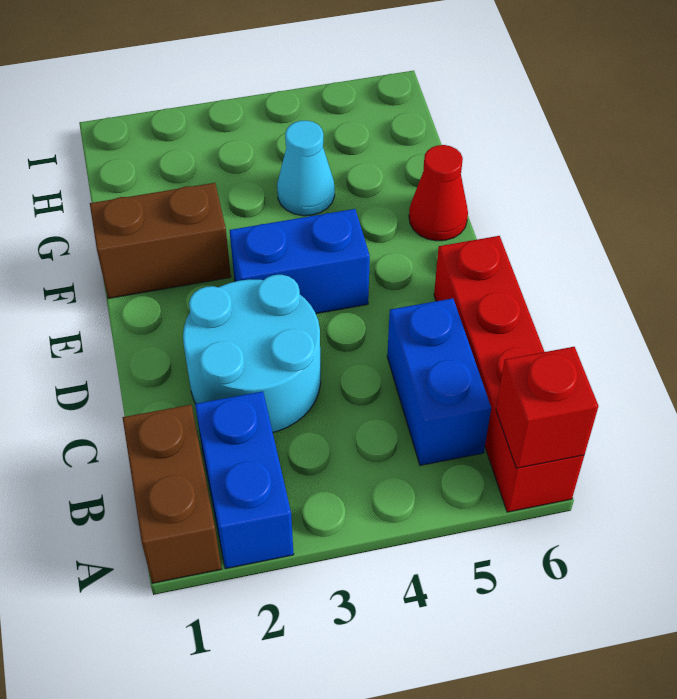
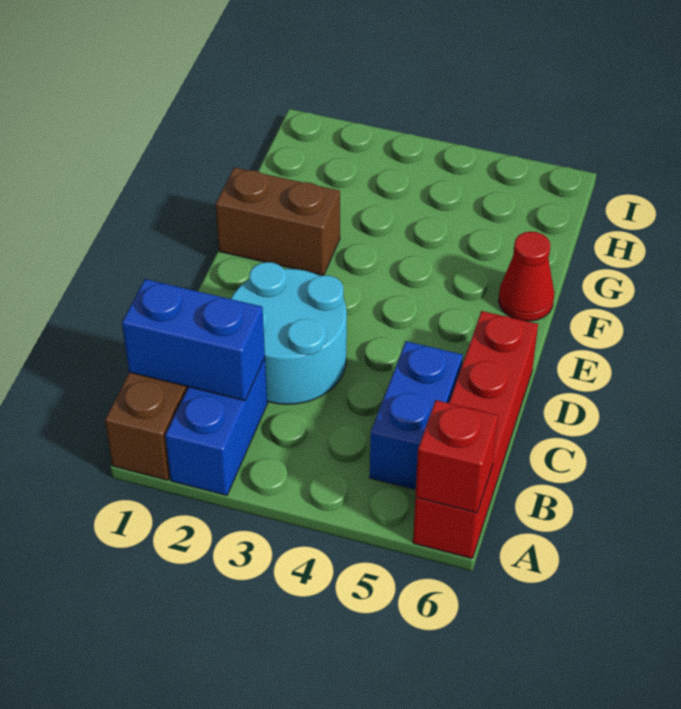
blue brick E3:E4 level 1 -> blue brick B1:B2 level 2
cyan cone G4 level 1 -> none

